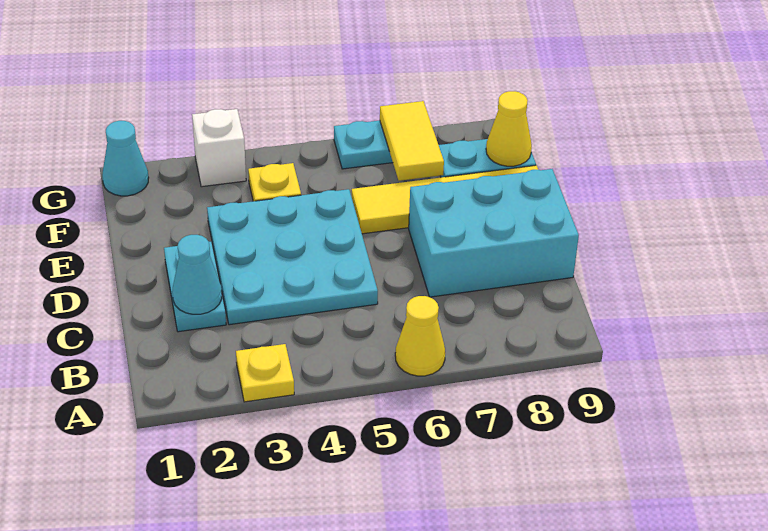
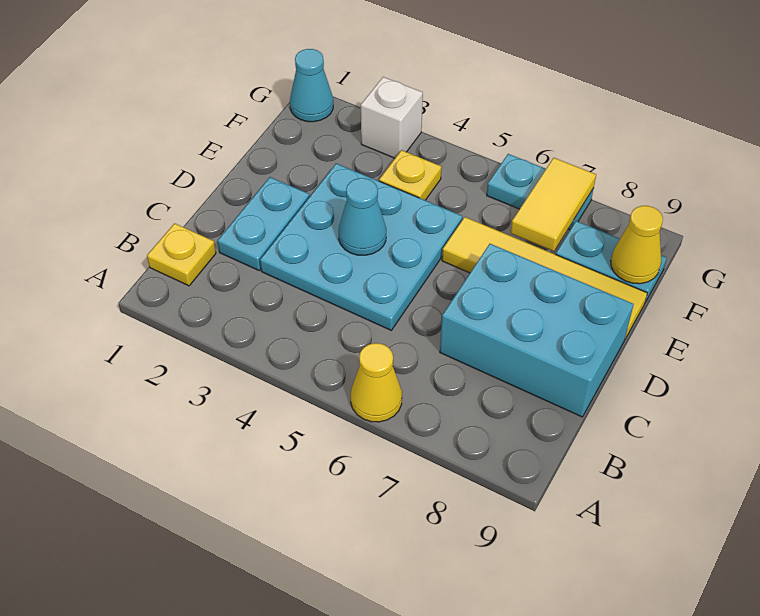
yellow plate A3 level 1 -> yellow plate B1 level 1
cyan cone C2 level 2 -> cyan cone D4 level 2

